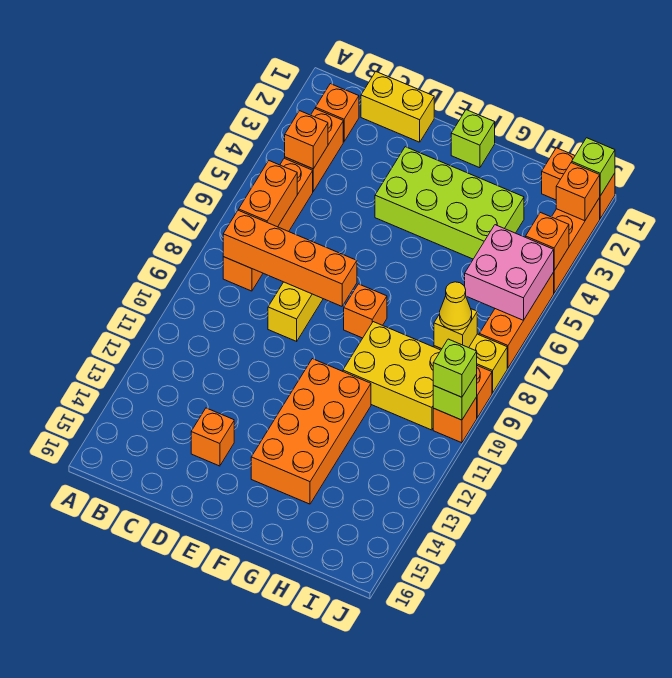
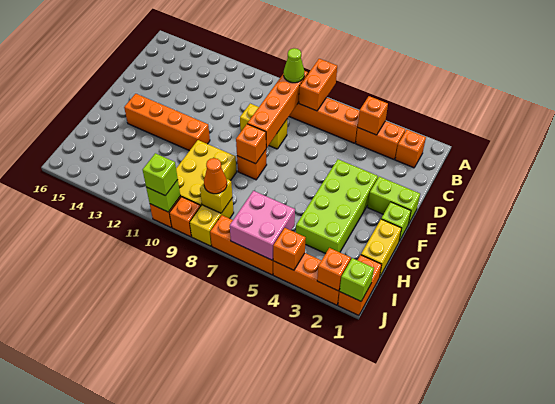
orange brick B6:B7 level 2 -> orange brick A7:B7 level 2
none -> lime cone B8 level 3
yellow brick C1:D1 level 1 -> yellow brick G1:H1 level 1
orange brick D14 level 1 -> orange brick F8 level 2
none -> lime brick E1:E2 level 1
orange brick F11:G14 level 1 -> orange brick F11:F14 level 1
yellow cone I8 level 3 -> orange cone I8 level 3

